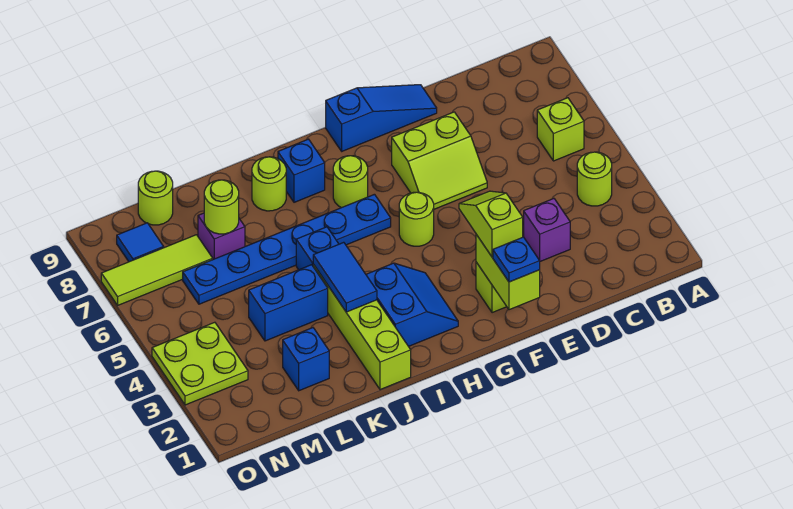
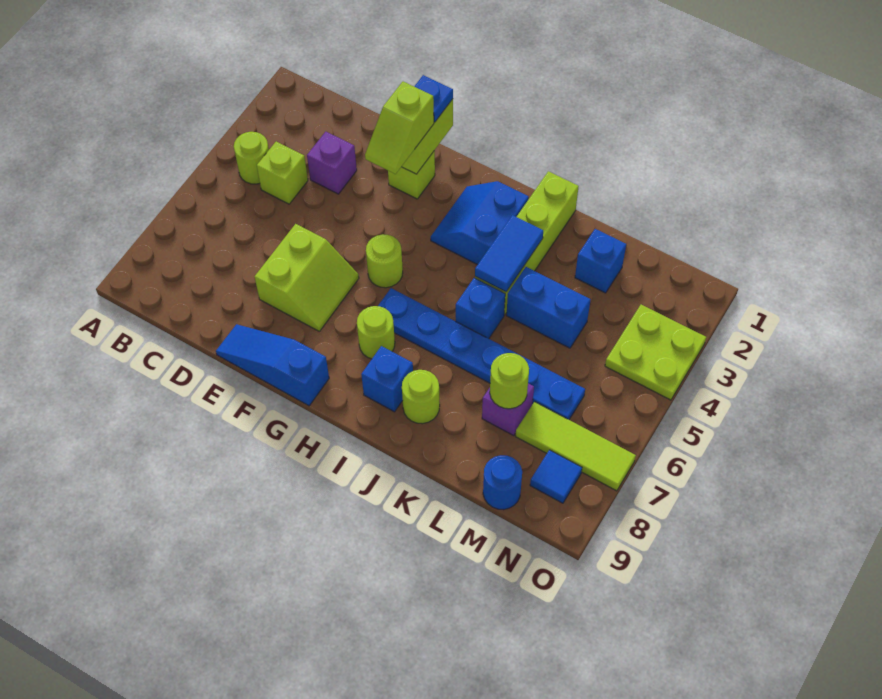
lime brick B6 level 1 -> lime brick C4 level 1
lime slope E6:F7 level 1 top 7 -> lime slope E6:F7 level 1 top E
lime round brick M9 level 1 -> blue round brick M9 level 1

